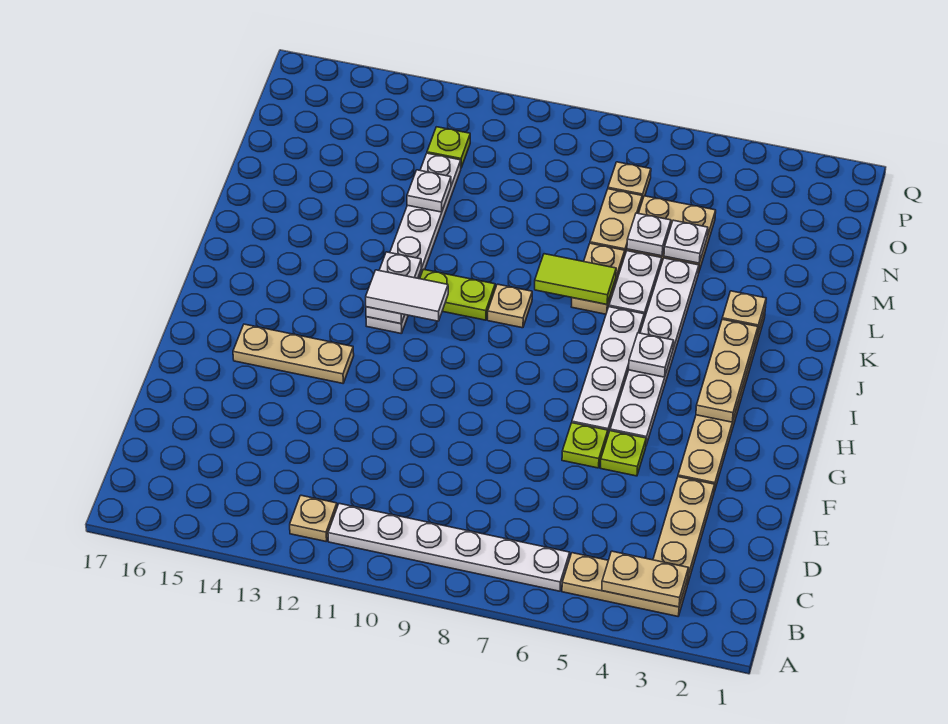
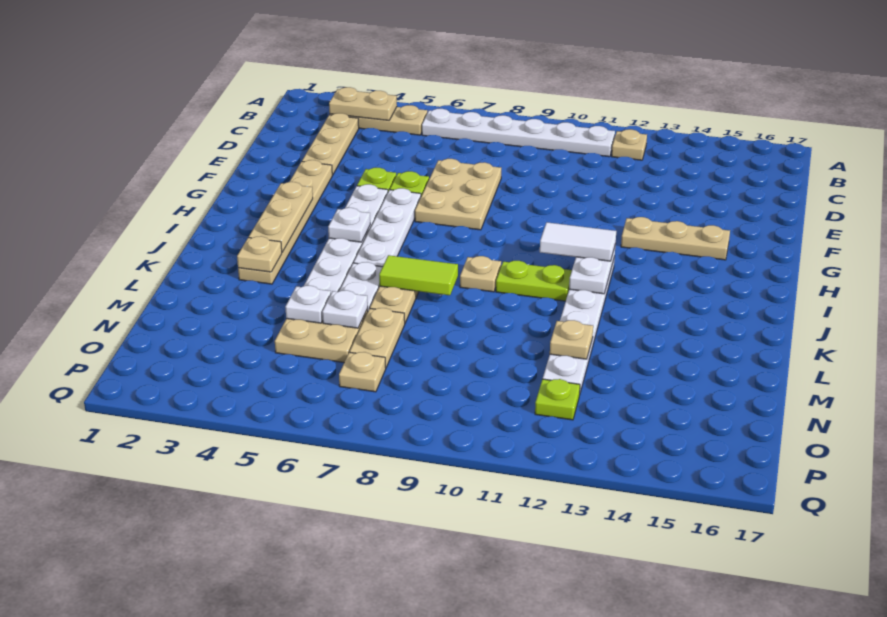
none -> tan plate E7:G8 level 1
white plate M12 level 2 -> tan plate M12 level 2

